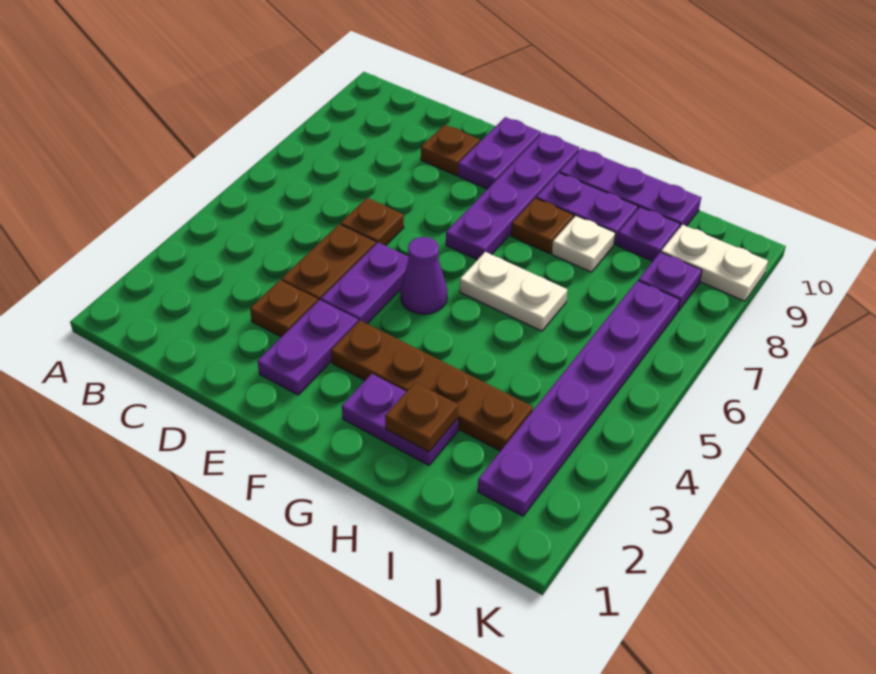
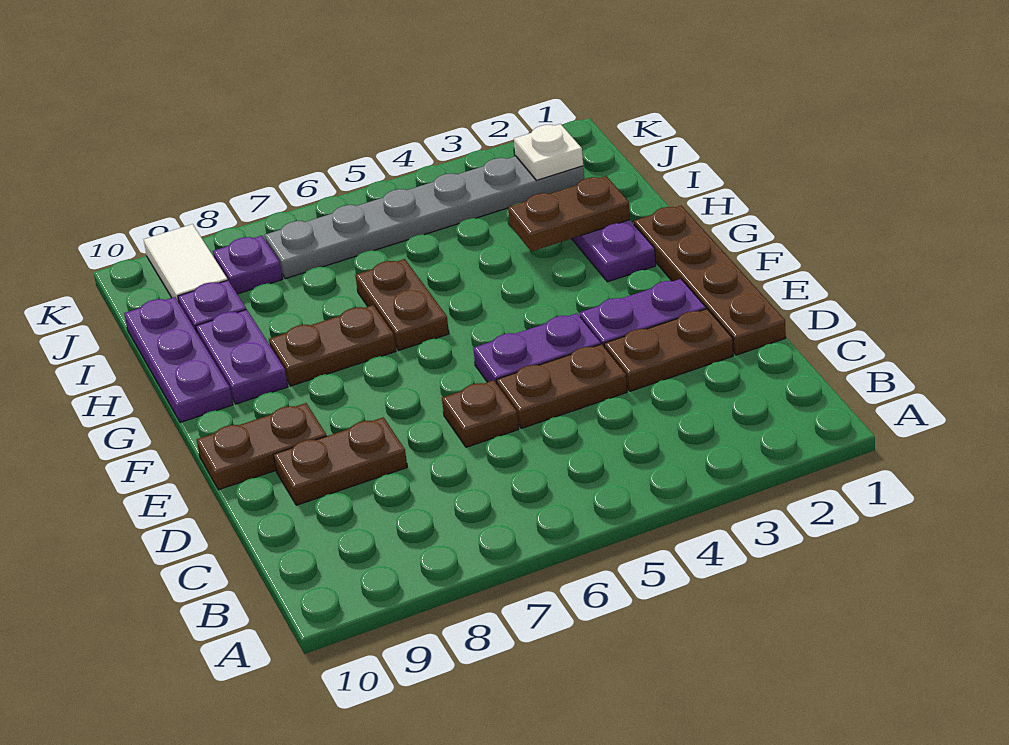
brown plate D3 level 1 -> brown plate D2:D3 level 1
brown plate D9 level 1 -> brown plate D8:D9 level 1
purple plate E9:E10 level 1 -> brown plate E9:E10 level 1
brown plate F3:I3 level 1 -> brown plate D1:G1 level 1
purple cone F5 level 1 -> none
purple plate F7:F10 level 1 -> none
white plate G6:H6 level 1 -> brown plate G6:H6 level 1
brown plate G8 level 1 -> brown plate G7:G8 level 1
brown plate H2 level 2 -> brown plate H2:H3 level 2
white plate H8 level 1 -> white plate J2 level 2
purple plate J2:J7 level 1 -> grey plate J2:J7 level 1
white plate J9:K9 level 1 -> white tile J9:K9 level 1

